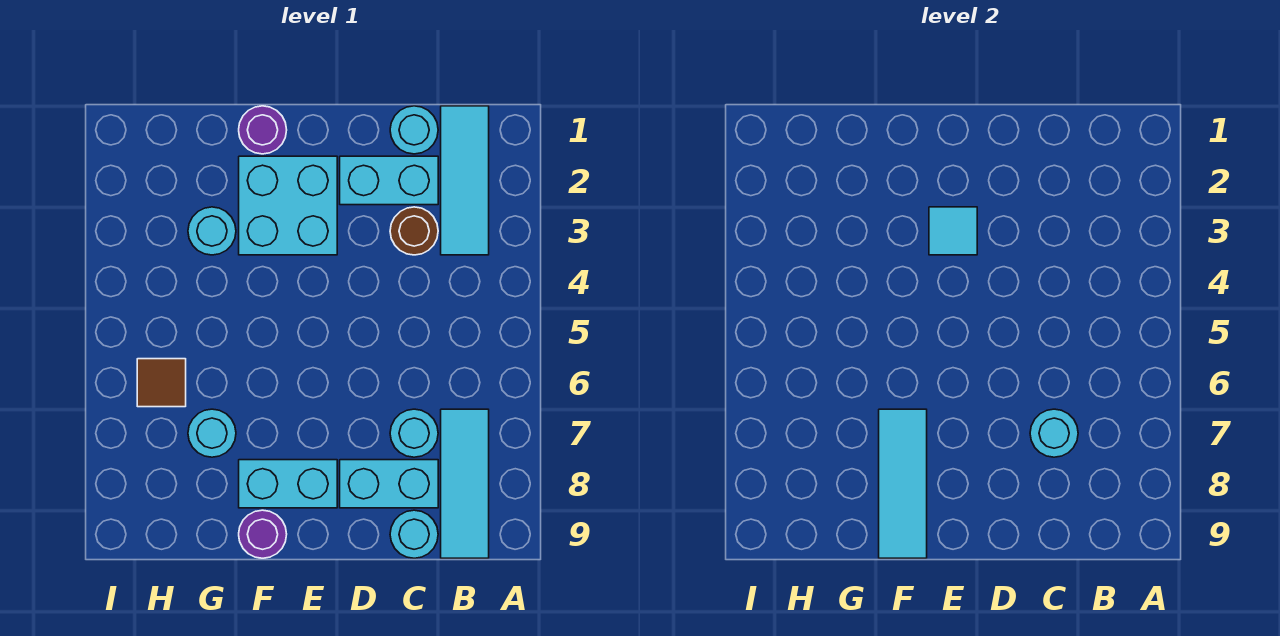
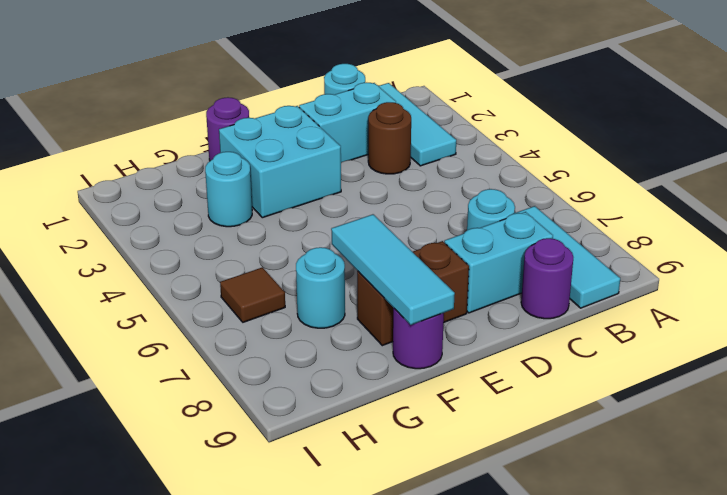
cyan round brick C7 level 2 -> none
cyan round brick C9 level 1 -> purple round brick C9 level 1
cyan tile E3 level 2 -> none
cyan brick E8:F8 level 1 -> brown brick E8:F8 level 1

